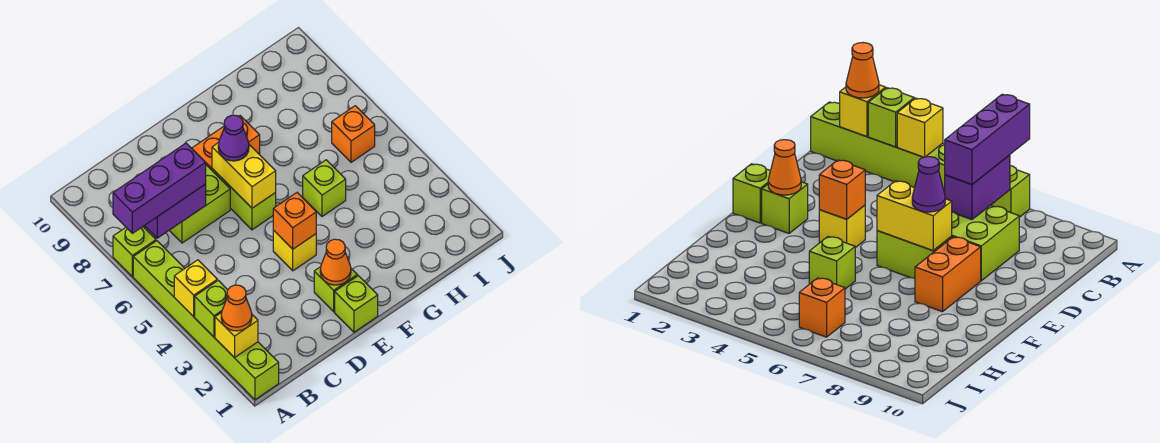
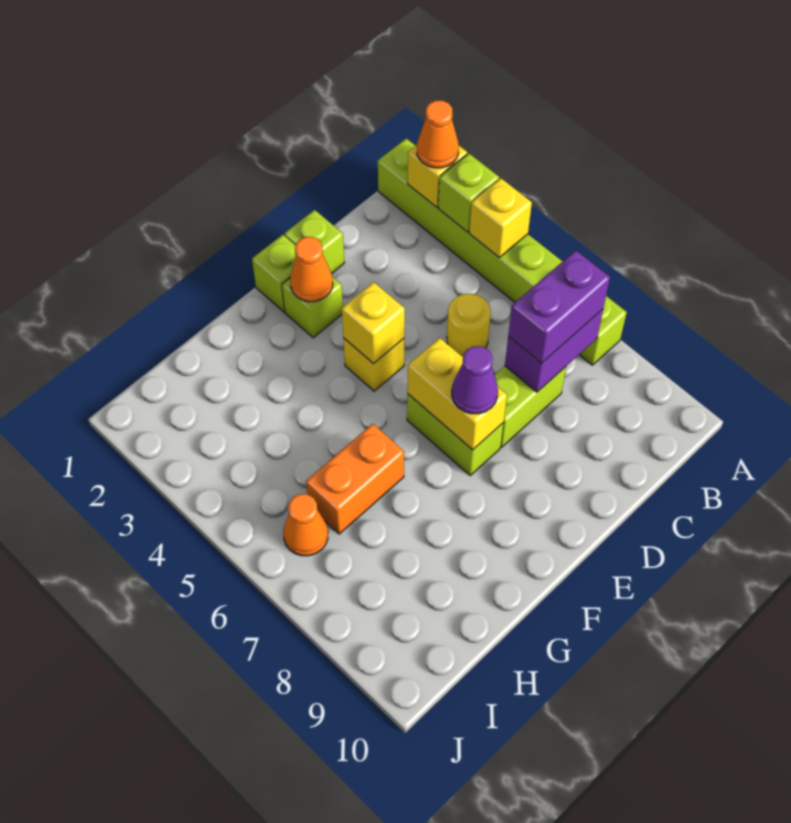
purple brick A7:C7 level 3 -> purple brick B7:C7 level 3
none -> yellow round brick C5 level 1
lime brick C7:D8 level 1 -> lime brick C7:D7 level 1
orange brick E4 level 2 -> yellow brick E4 level 2
orange brick E8:F8 level 1 -> orange brick G6:H6 level 1
lime brick G5 level 1 -> lime brick D1 level 1
orange brick I6 level 1 -> orange cone I6 level 1

